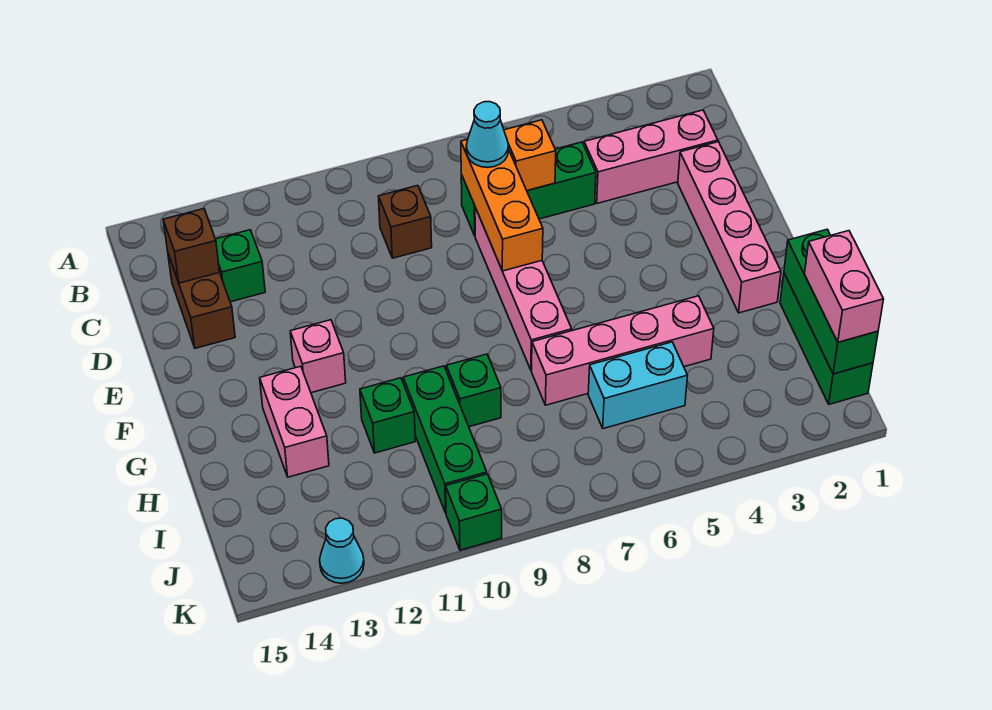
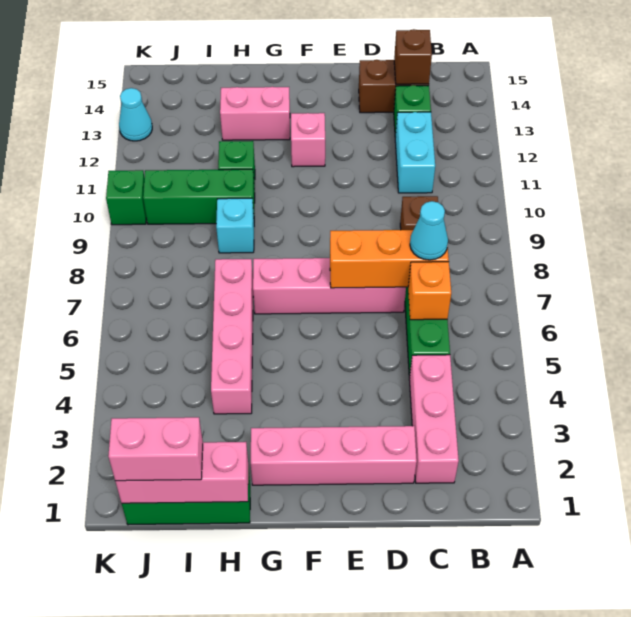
green brick H1:J1 level 2 -> pink brick H1:J1 level 2
green brick H9 level 1 -> cyan brick H9 level 1
cyan brick I5:I6 level 1 -> cyan brick C11:C12 level 1

